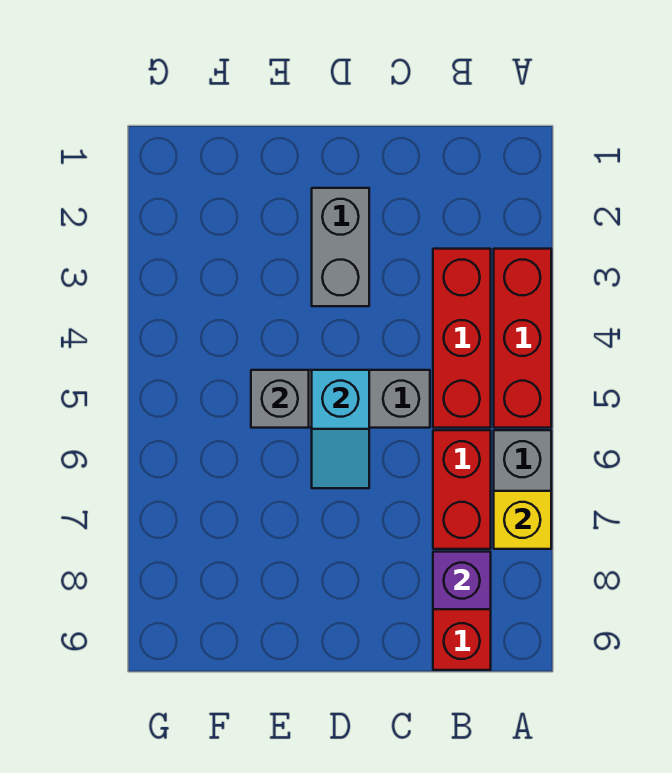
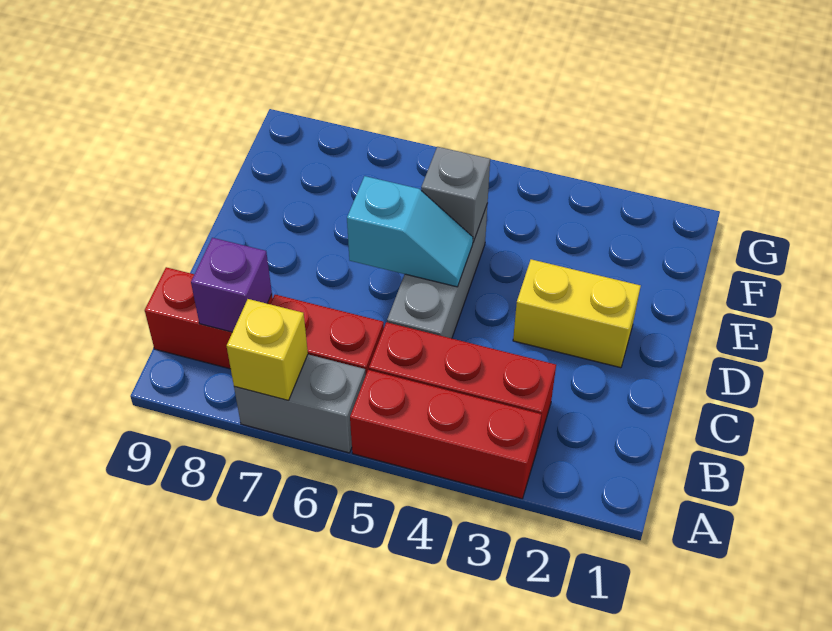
grey brick D2:D3 level 1 -> yellow brick D2:D3 level 1
cyan slope D5:D6 level 2 top 5 -> cyan slope D5:D6 level 2 top 6

